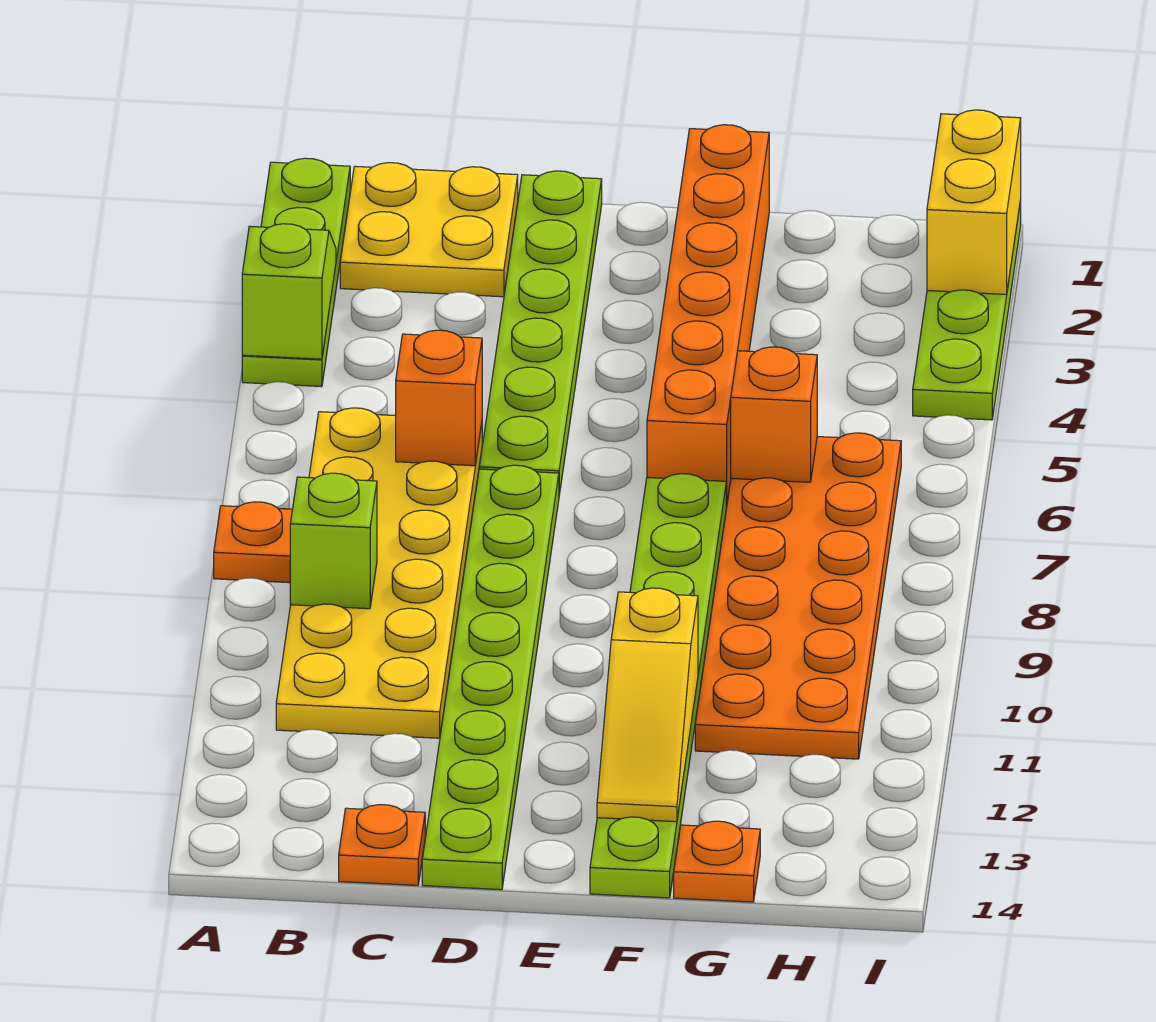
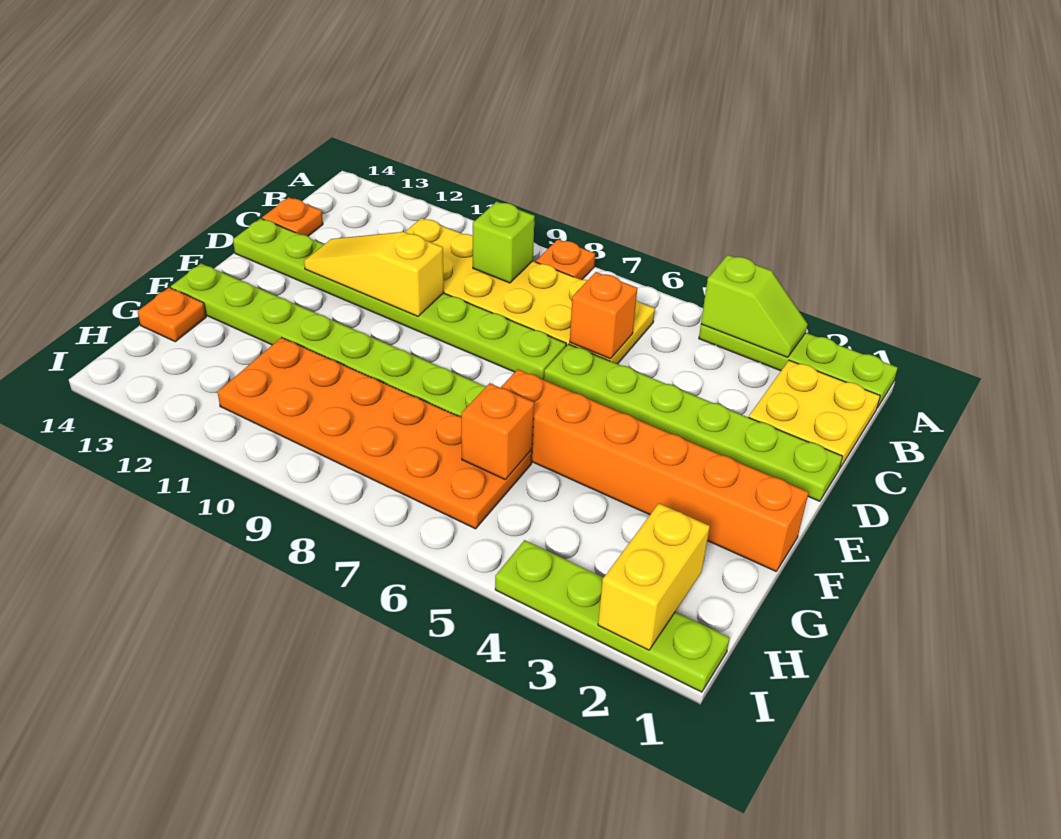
yellow slope F11:F13 level 2 top 11 -> yellow slope D10:D12 level 2 top 10
yellow brick I1:I2 level 2 -> yellow brick H2:I2 level 2

